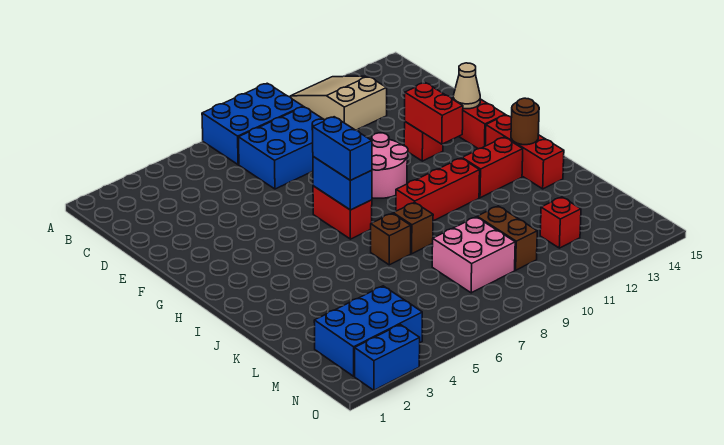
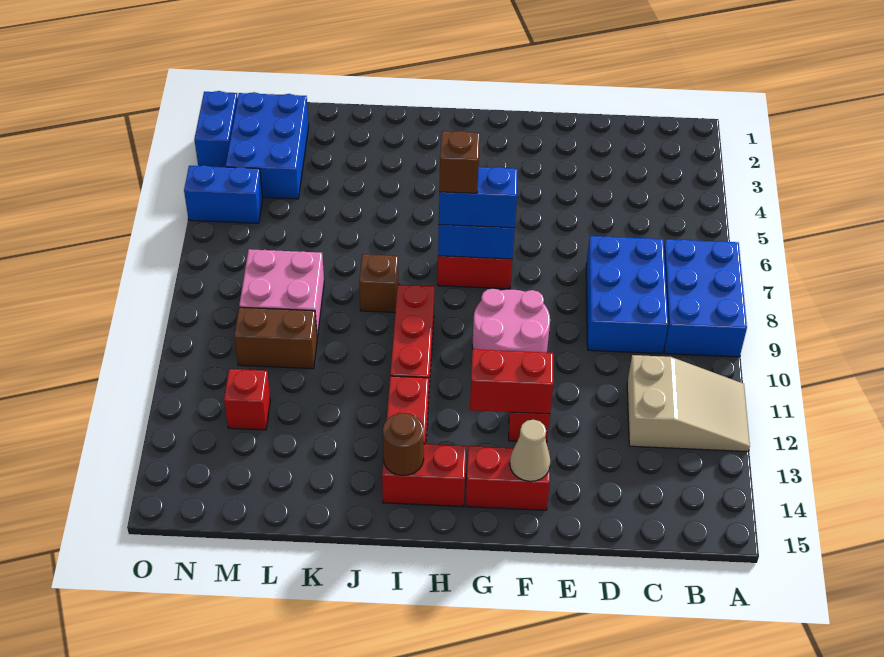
red brick H14:J14 level 1 -> red brick H14:I14 level 1
brown brick J7 level 1 -> brown brick H7 level 4
none -> blue brick N5:O5 level 1

